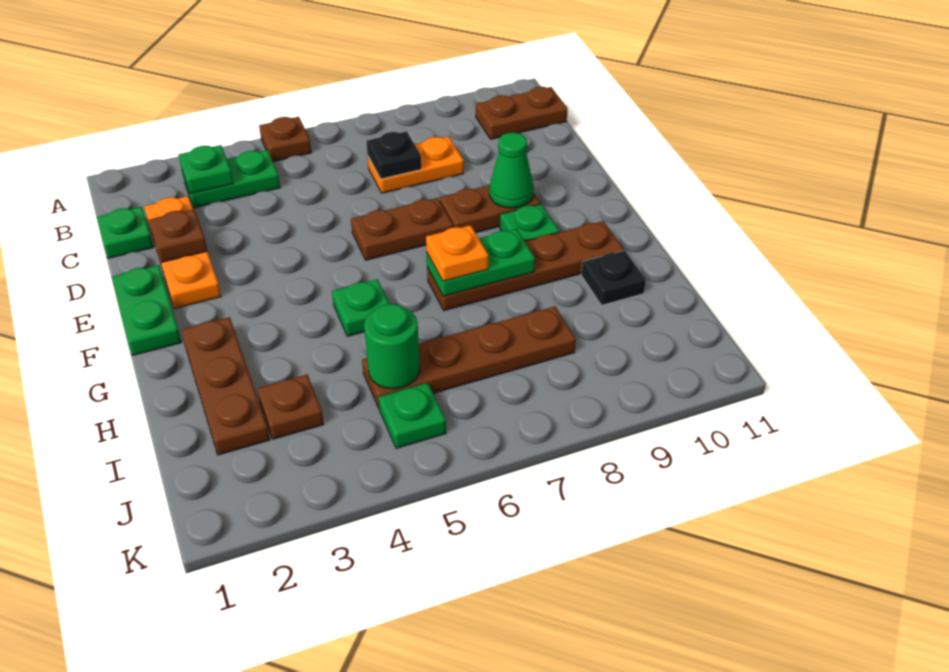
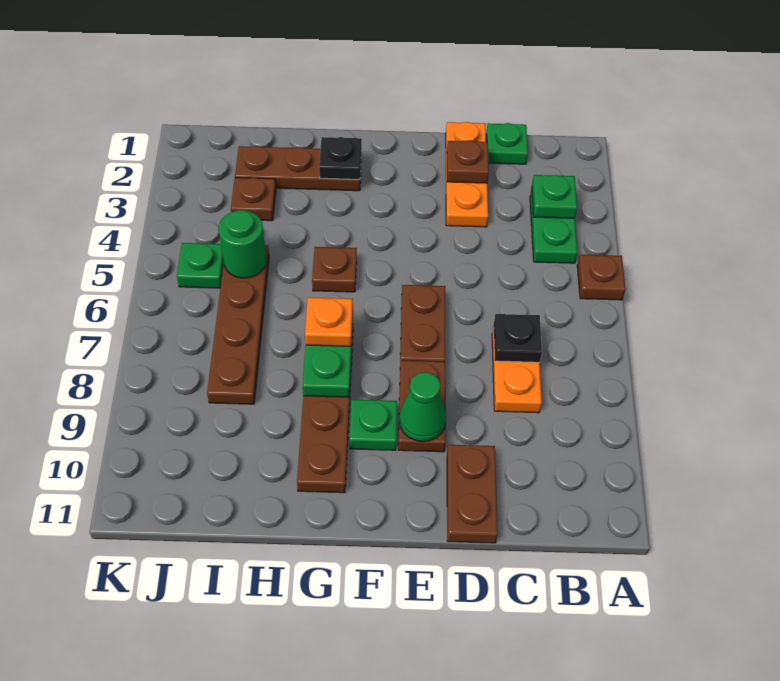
brown plate B10:B11 level 1 -> brown plate D10:D11 level 1
orange plate C2:E2 level 1 -> orange plate D1:D3 level 1
green plate E1:F1 level 1 -> none
green plate G5 level 1 -> brown plate G5 level 1
black plate H10 level 1 -> black plate G2 level 2

